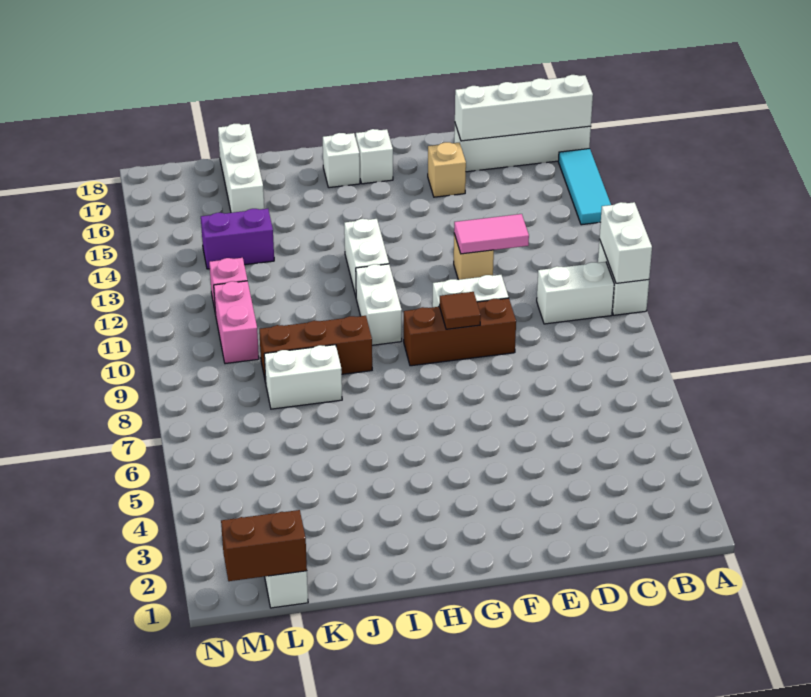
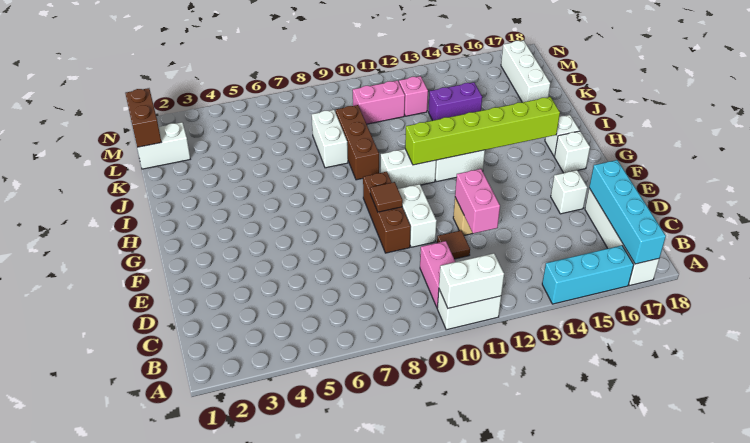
cyan tile A14:A16 level 1 -> cyan brick A14:A16 level 1
white brick A17:D17 level 2 -> cyan brick A17:D17 level 2
white brick B10:C10 level 1 -> pink brick B10:C10 level 1
none -> brown tile D11 level 1
pink tile D12:E12 level 2 -> pink brick D12:E12 level 2
tan brick E16 level 1 -> white brick E16 level 1
none -> lime brick H11:H16 level 2
purple brick K14:L14 level 1 -> purple brick K13:K14 level 1
white brick K16:K18 level 1 -> white brick K17:M17 level 1

